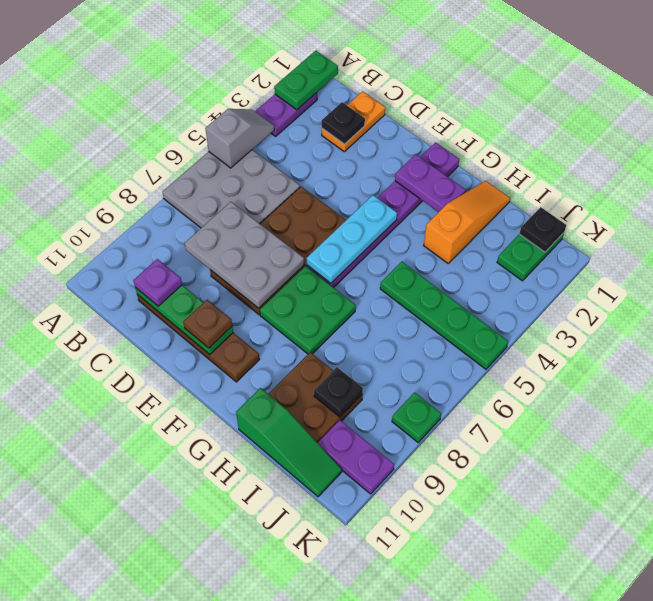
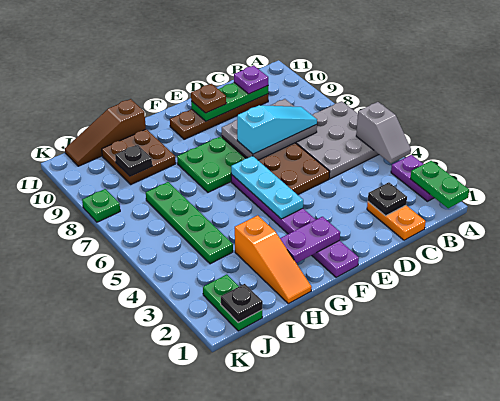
none -> cyan slope C7:E7 level 3 top E
green plate H5:K5 level 1 -> green plate I4:I7 level 1
green slope H11:J11 level 1 top H -> brown slope H11:J11 level 1 top H
purple plate J10:K10 level 1 -> none

